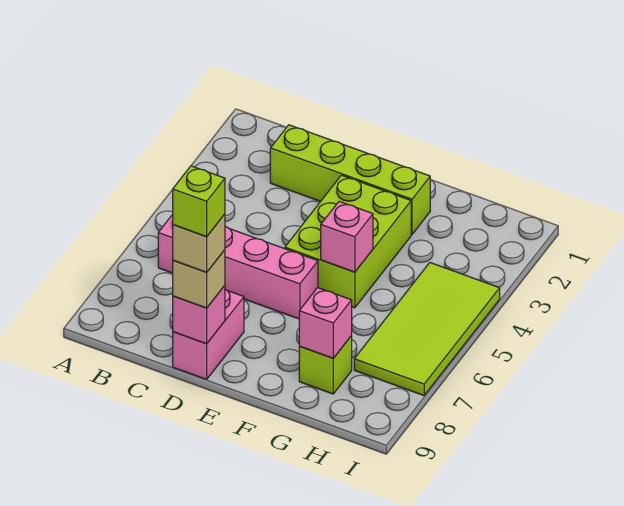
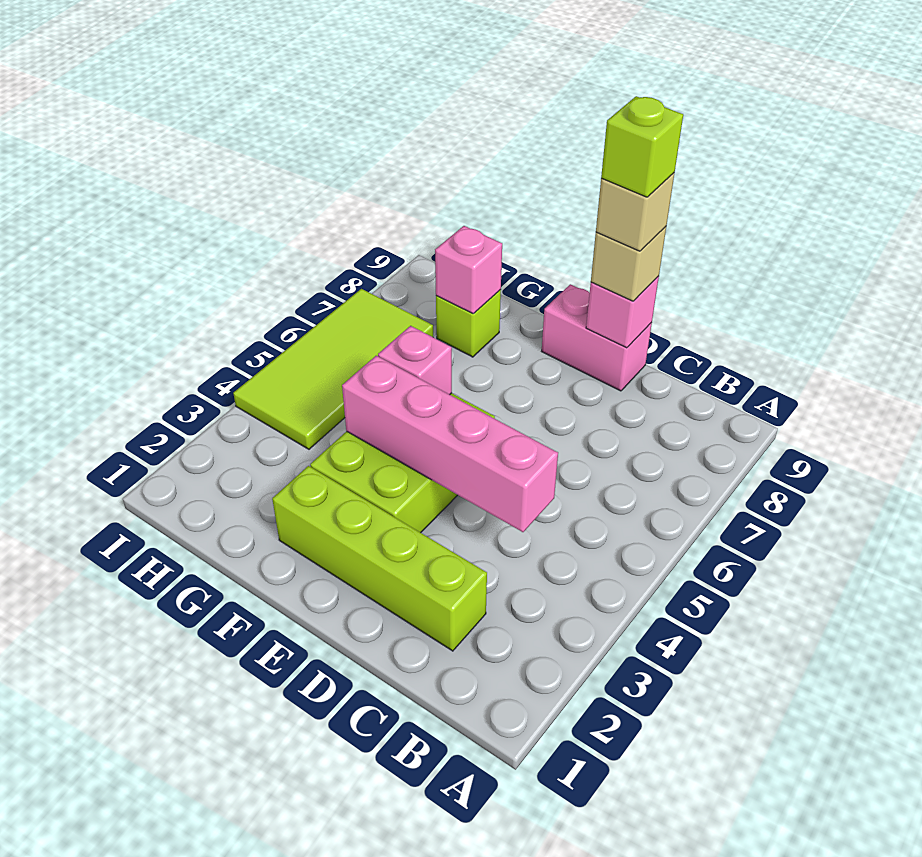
pink brick B6:E6 level 1 -> pink brick C4:F4 level 2
pink brick D8:D9 level 1 -> pink brick D9:E9 level 1

